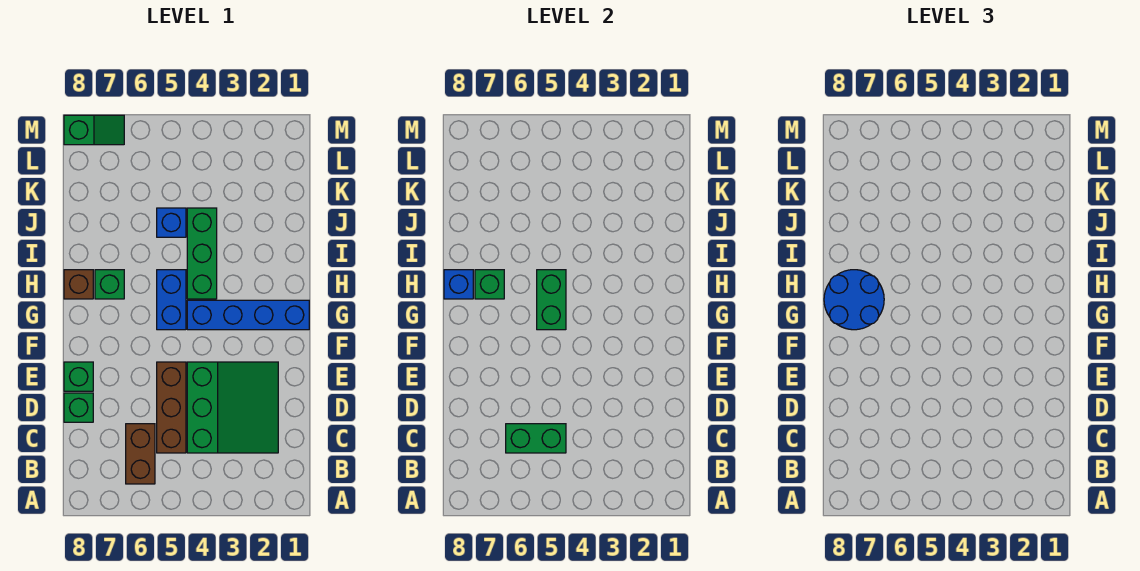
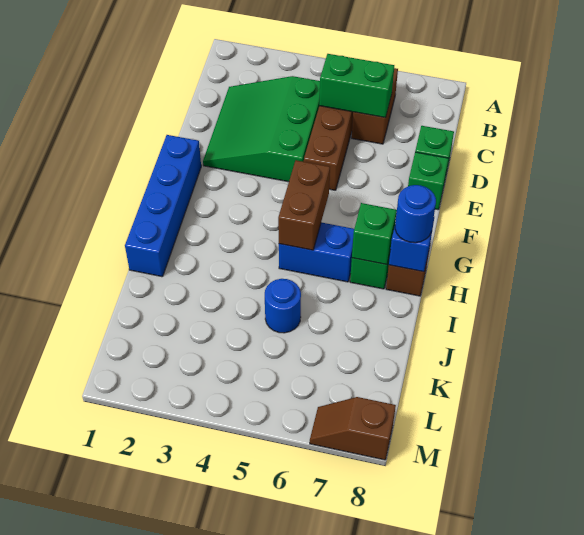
blue brick G1:G4 level 1 -> blue brick F1:I1 level 1
blue brick G5:H5 level 1 -> blue brick H5:H6 level 1
green brick G5:H5 level 2 -> brown brick G5:H5 level 2
blue round brick G7:H8 level 3 -> blue round brick H8 level 3
green brick H4:J4 level 1 -> none
blue brick J5 level 1 -> blue round brick J5 level 1
green slope M7:M8 level 1 top 8 -> brown slope M7:M8 level 1 top 8

